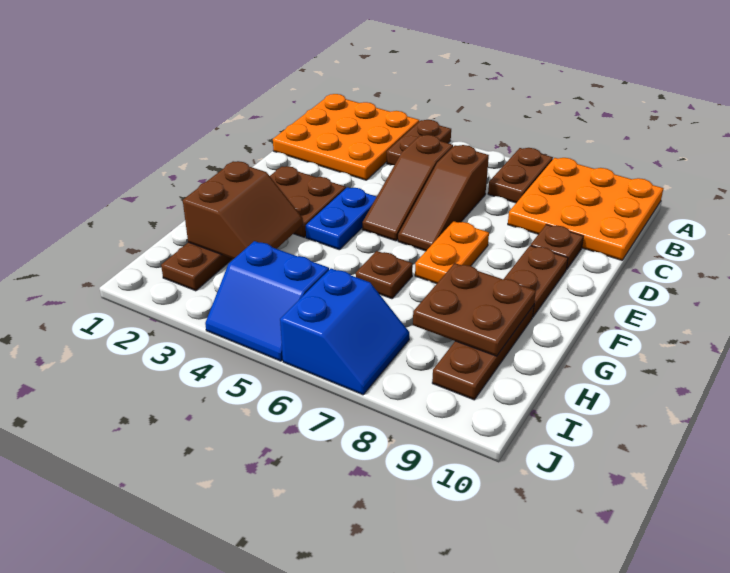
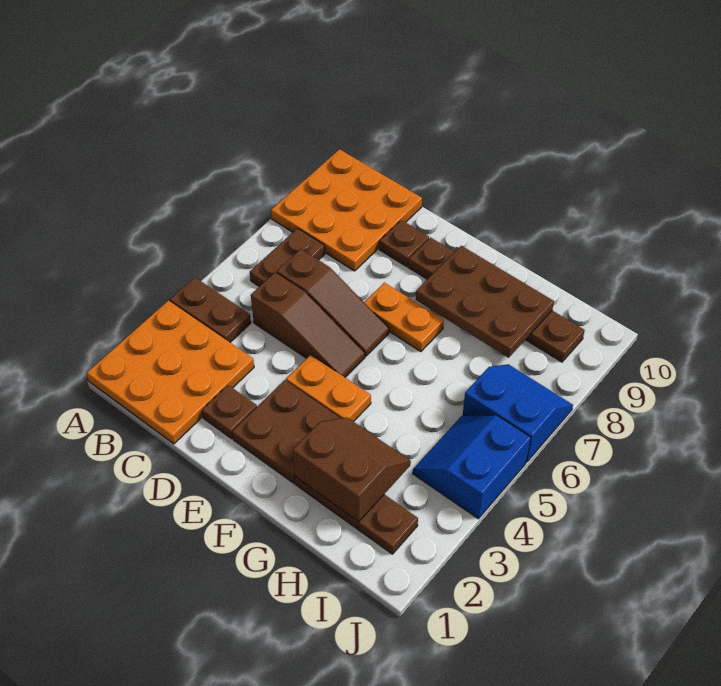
brown plate A7:B7 level 1 -> brown plate B6:B7 level 1
blue plate E4:F4 level 1 -> orange plate E4:F4 level 1
brown plate G6 level 1 -> brown plate D2 level 1
brown plate G8:H9 level 2 -> brown plate F8:H9 level 2
blue slope I4:J5 level 1 top I -> blue slope I4:J5 level 1 top J

